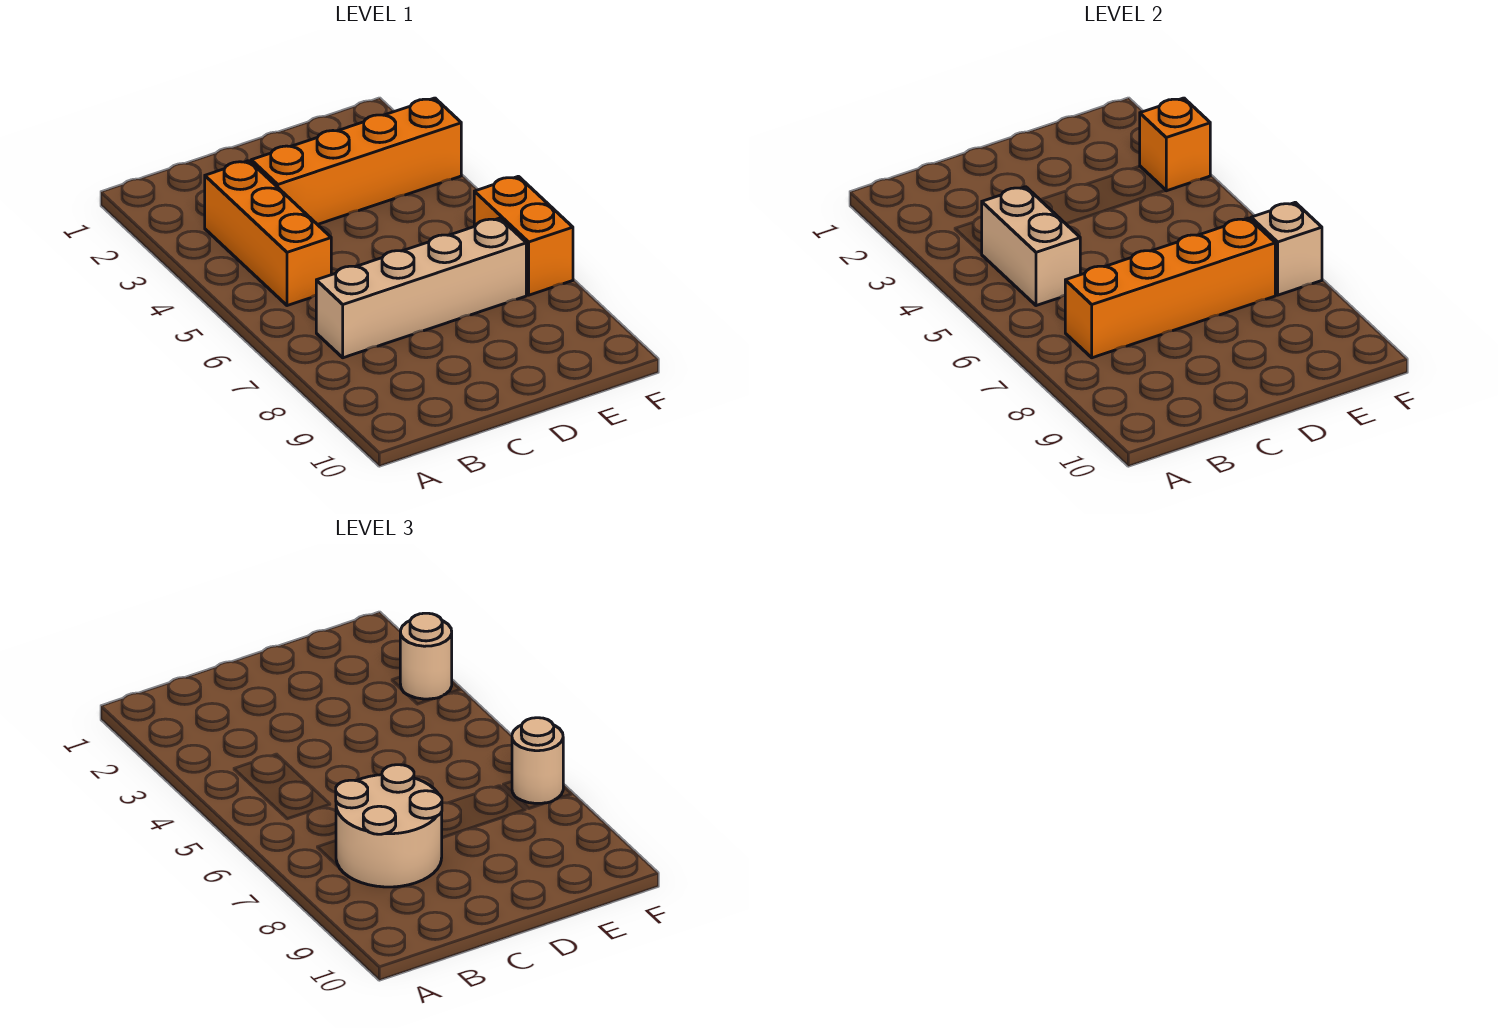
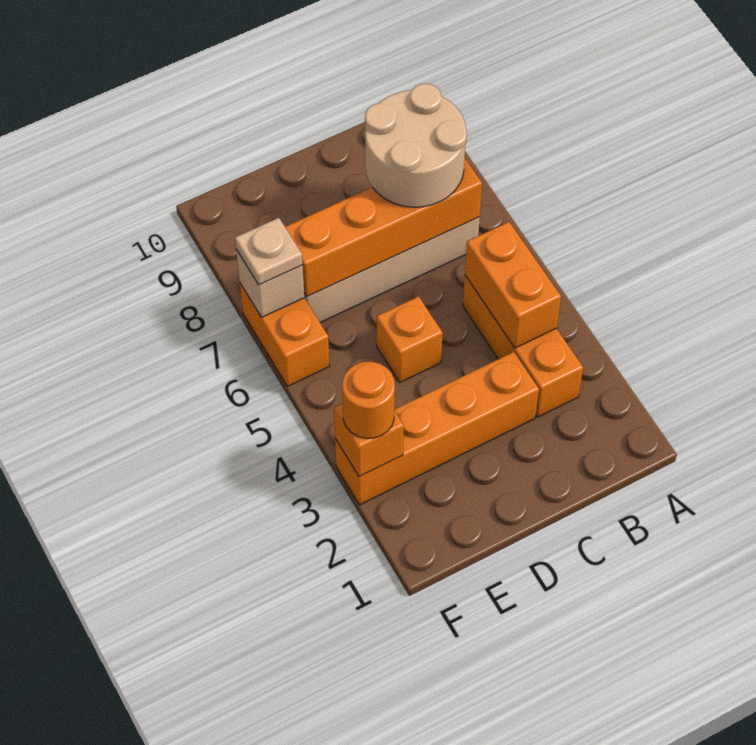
tan brick B4:B5 level 2 -> orange brick B4:B5 level 2
none -> orange brick D5 level 1
tan round brick F3 level 3 -> orange round brick F3 level 3
tan round brick F7 level 3 -> tan plate F7 level 3

